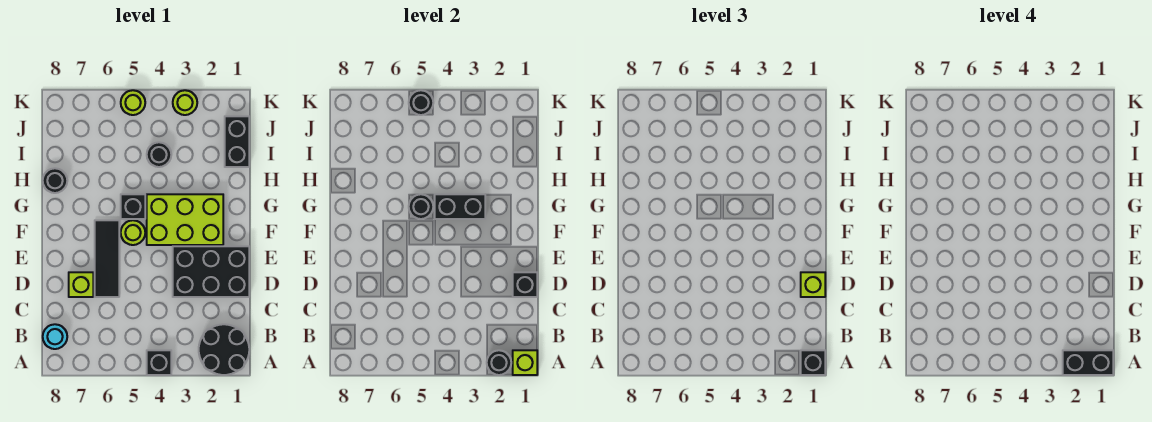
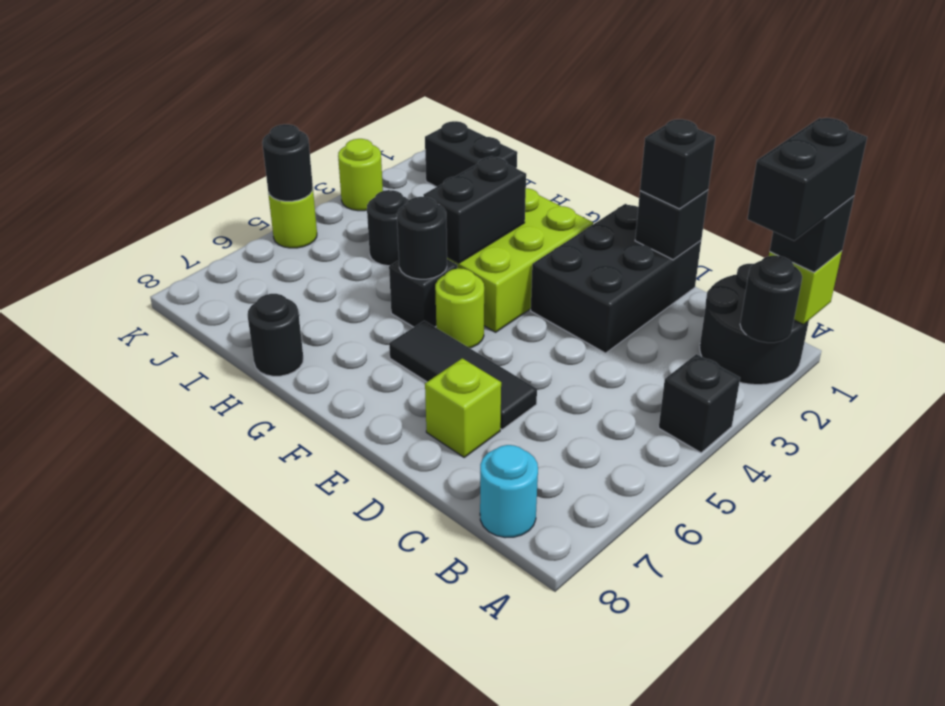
lime brick D1 level 3 -> black brick D1 level 3

